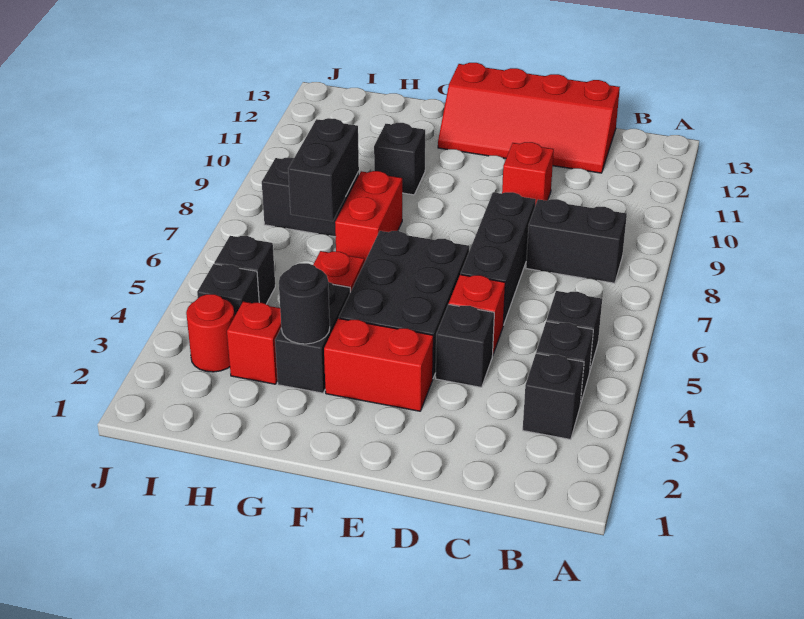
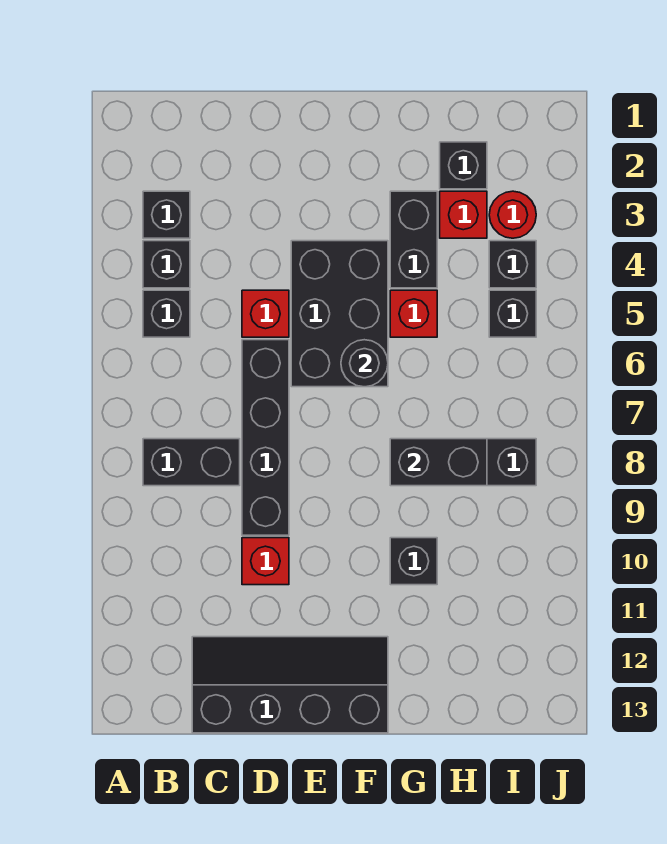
red slope C12:F13 level 1 top 13 -> black slope C12:F13 level 1 top 13
black brick D4 level 1 -> black brick H2 level 1
black brick D6:D8 level 1 -> black brick D6:D9 level 1
red brick E3:F3 level 1 -> none
black round brick G3 level 2 -> black round brick F6 level 2
red brick G7:G8 level 1 -> none
black brick H7:H8 level 2 -> black brick G8:H8 level 2

